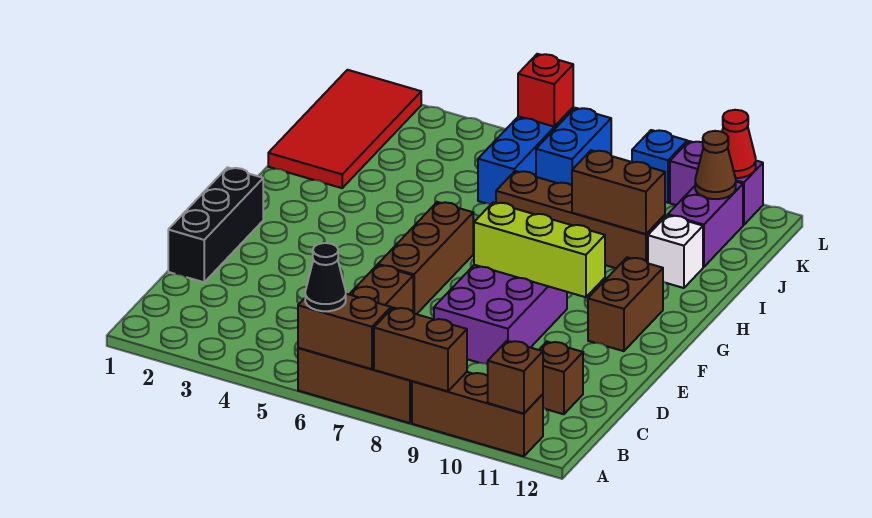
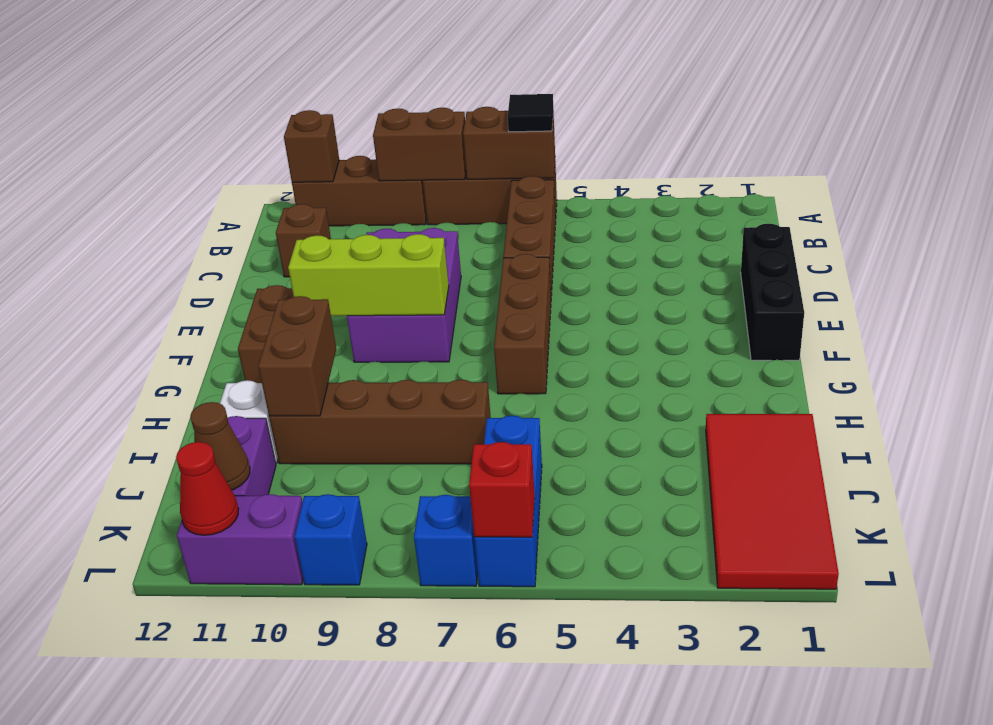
black cone A6 level 3 -> black tile A6 level 3
brown brick I9:I10 level 2 -> brown brick H10:I10 level 2
blue brick K7:L7 level 1 -> blue brick L7 level 1

